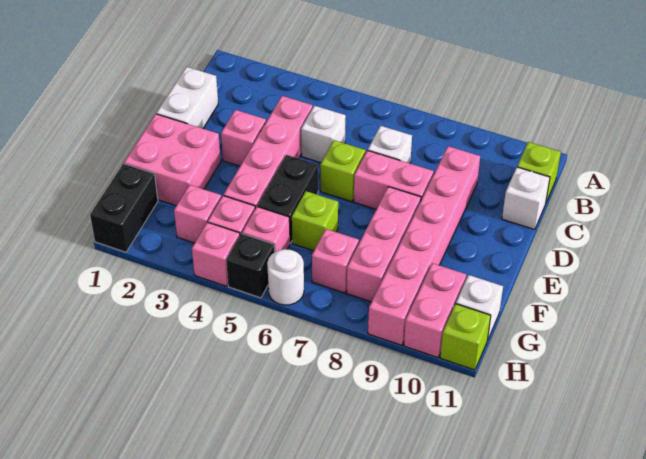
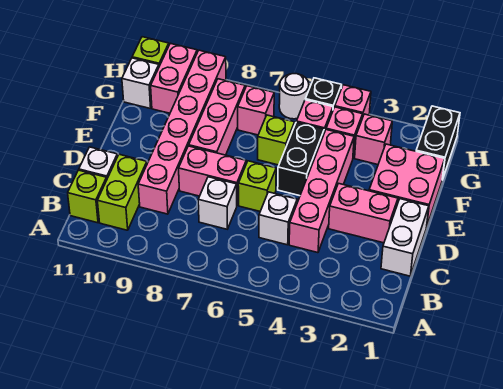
none -> lime brick B10:C10 level 1
pink brick D3 level 1 -> pink brick D2:D3 level 1

